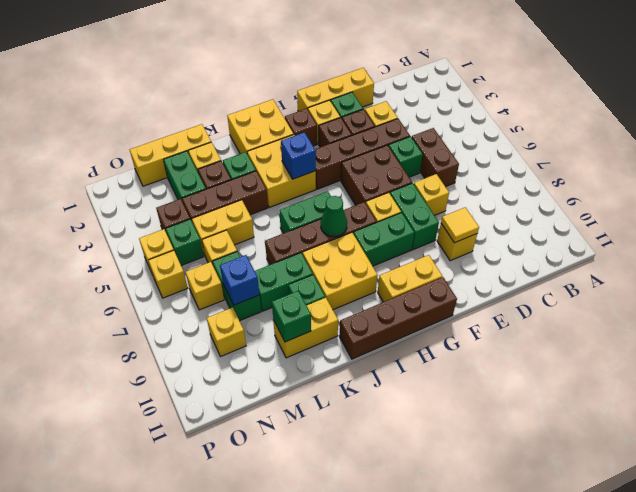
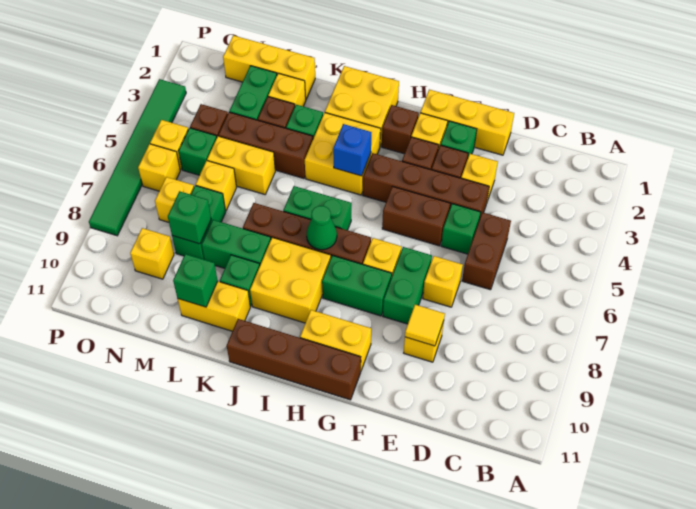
brown brick F5:G6 level 1 -> brown brick F5:G5 level 1
blue brick M8 level 2 -> green brick M8 level 2
none -> green tile P3:P8 level 1

